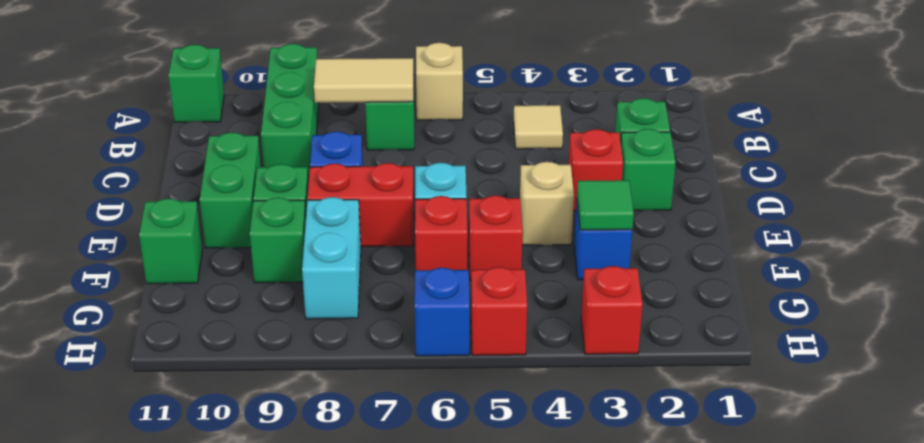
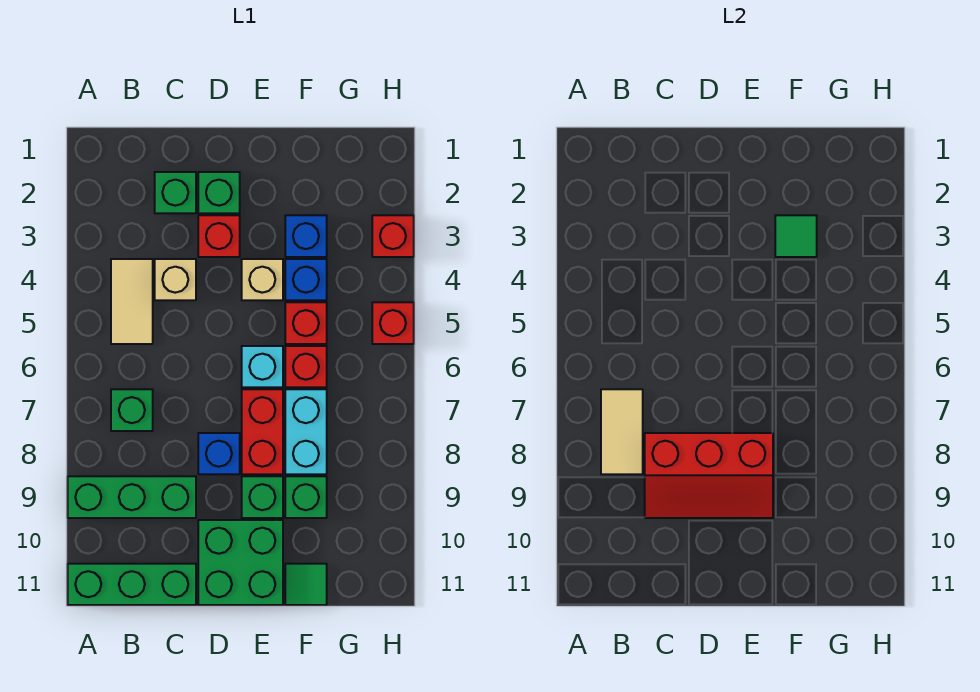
tan brick A6 level 1 -> tan brick C4 level 1
green brick A11 level 1 -> green brick A11:C11 level 1
tan tile B4 level 1 -> tan tile B4:B5 level 1
none -> red slope C8:E9 level 2 top 8
green brick D10:E10 level 1 -> green brick D10:E11 level 1
cyan brick F8:G8 level 1 -> cyan brick F7:F8 level 1
green brick F11 level 1 -> green tile F11 level 1
blue brick H6 level 1 -> blue brick F4 level 1

